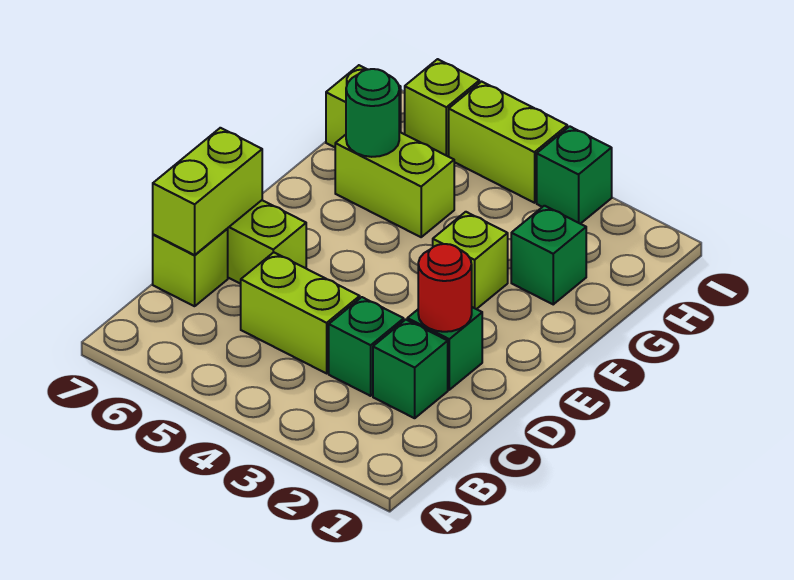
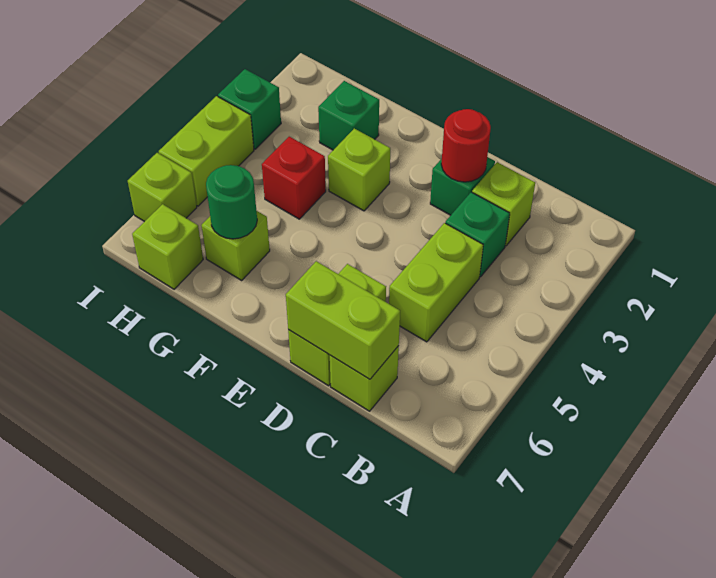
green brick C2 level 1 -> lime brick C2 level 1
none -> red brick G4 level 1
lime brick G5:G6 level 1 -> lime brick G6 level 1

